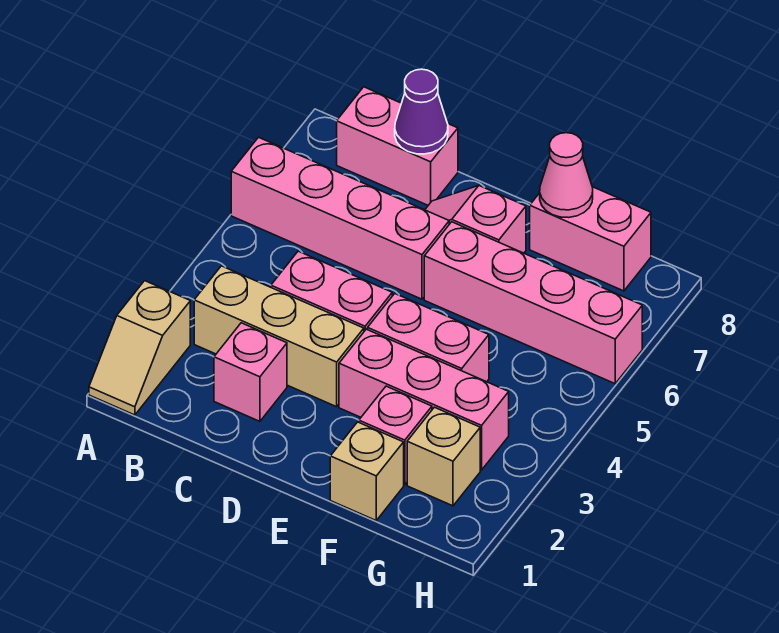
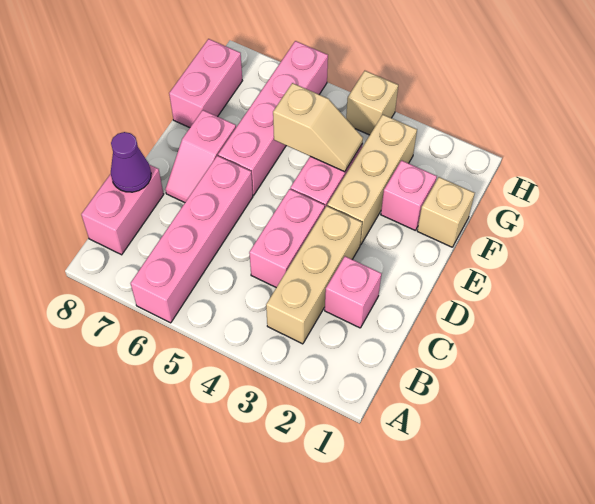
tan slope A1:A2 level 1 top 2 -> tan slope F4:F5 level 2 top 5
pink brick E3:G3 level 1 -> tan brick E3:G3 level 1
pink cone F8 level 2 -> none
tan brick G2 level 1 -> tan brick H4 level 1

